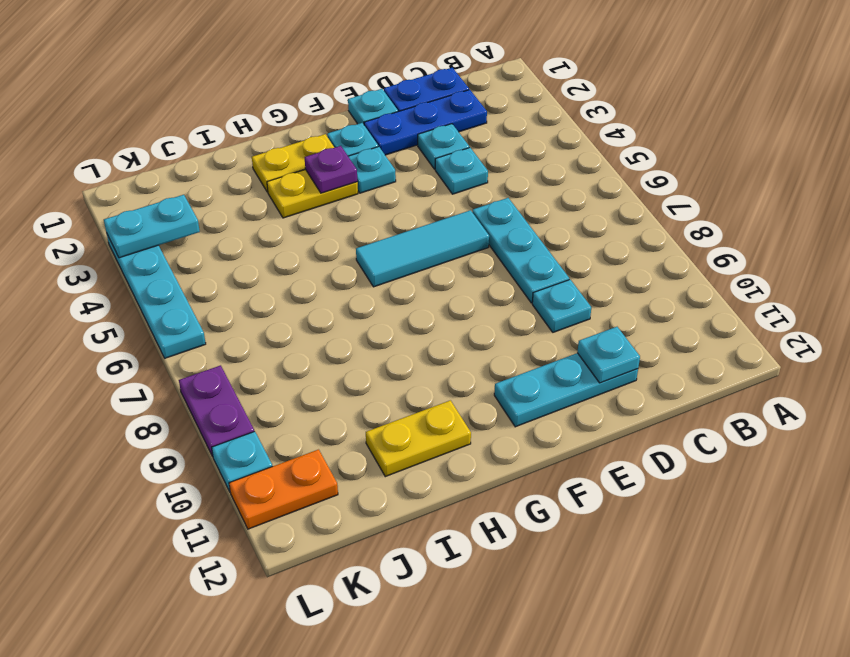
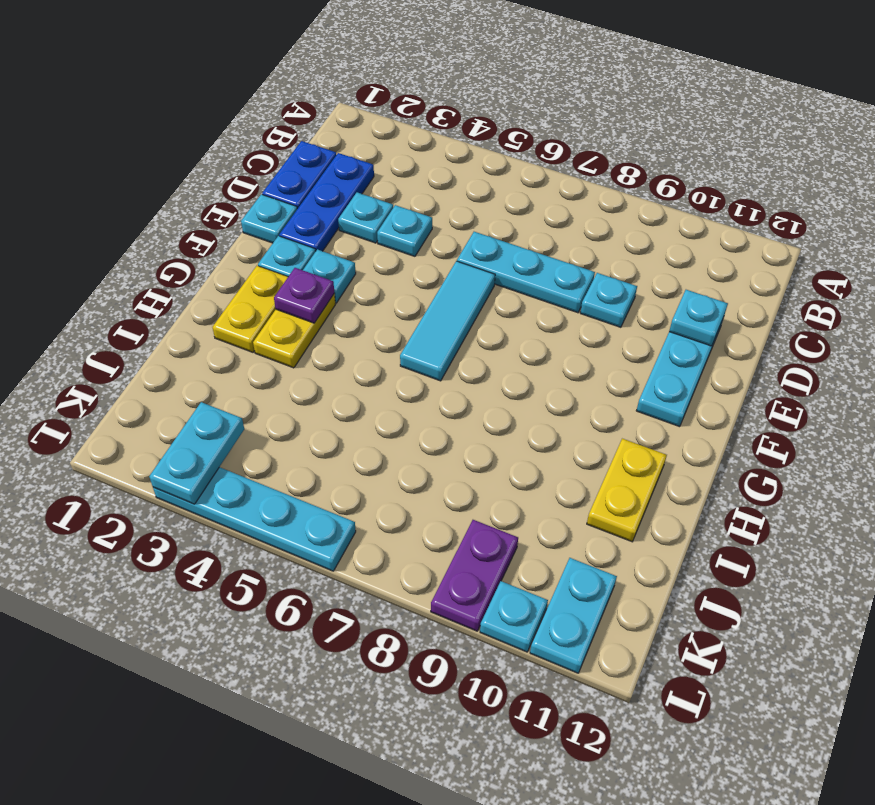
orange plate K11:L11 level 1 -> cyan plate K11:L11 level 1
purple plate L8:L9 level 1 -> purple plate K9:L9 level 1

